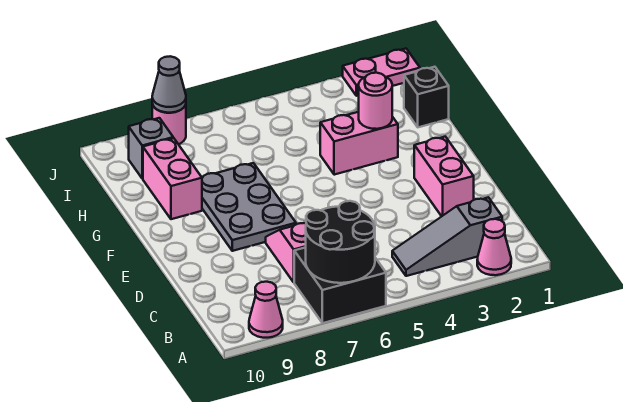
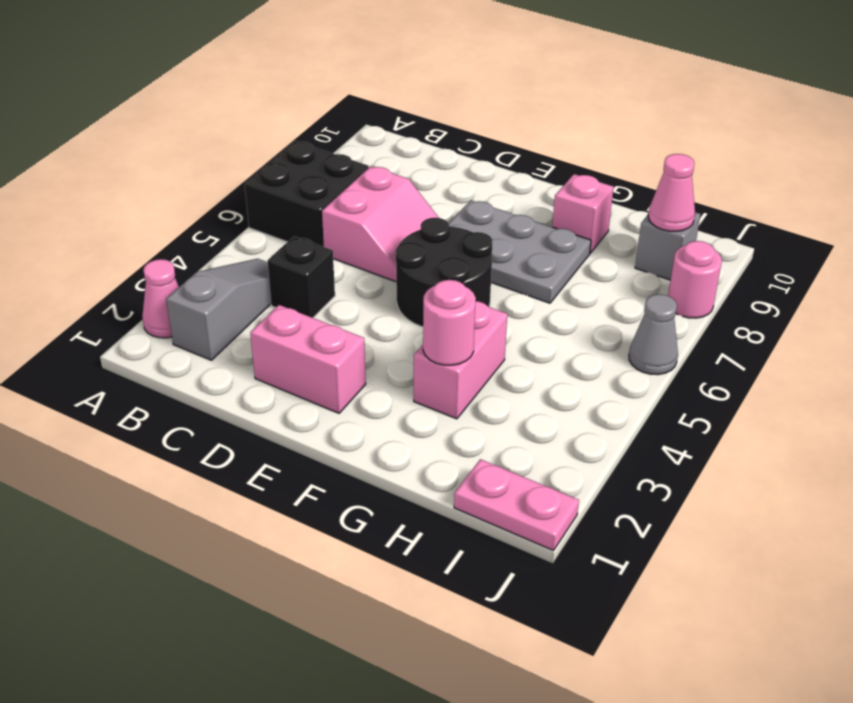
black round brick A6:B7 level 2 -> black round brick E5:F6 level 1
pink cone A9 level 1 -> pink cone I9 level 2
pink brick G9:H9 level 1 -> pink brick G9 level 1
black brick H1 level 1 -> black brick C4 level 1
pink plate J1:J2 level 1 -> pink plate I1:J1 level 1
grey cone J8 level 2 -> grey cone J6 level 1

